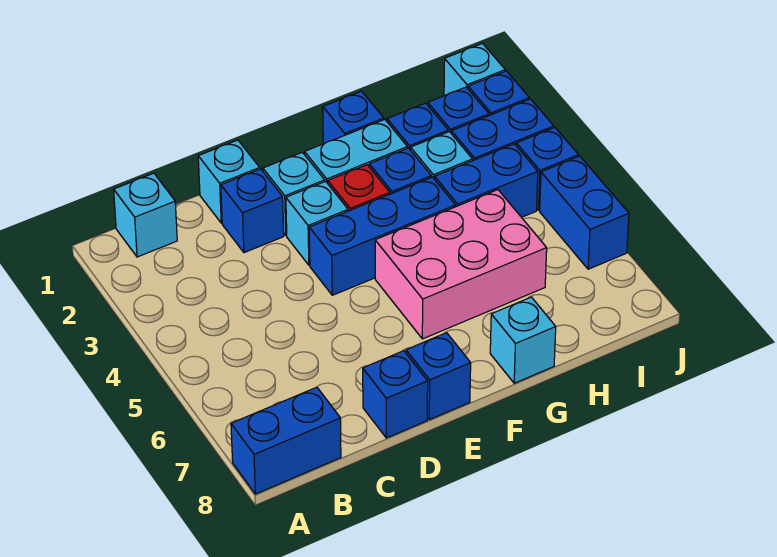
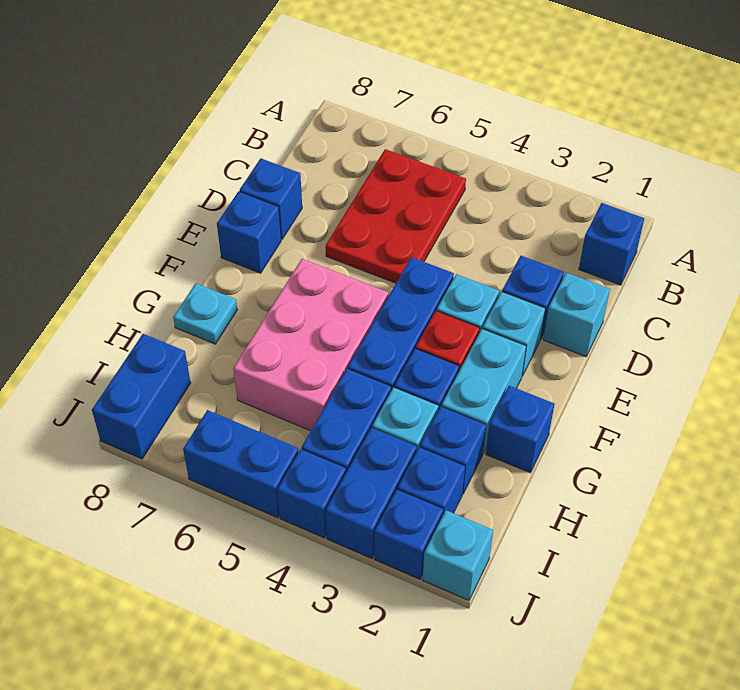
blue brick A8:B8 level 1 -> blue brick I8:J8 level 1
cyan brick B1 level 1 -> blue brick B1 level 1
none -> red plate B5:D6 level 1
cyan brick G8 level 1 -> cyan plate G8 level 1

